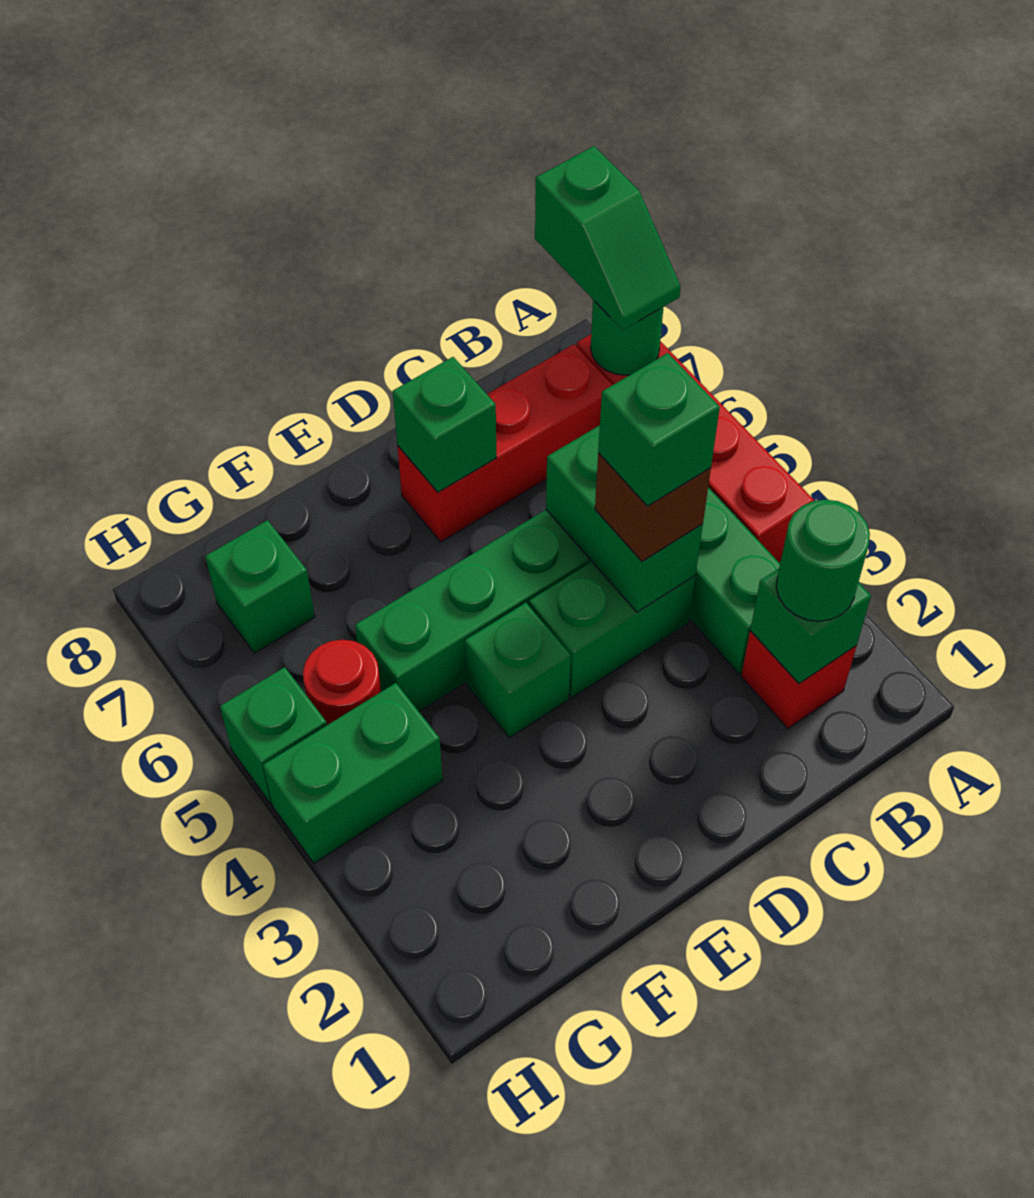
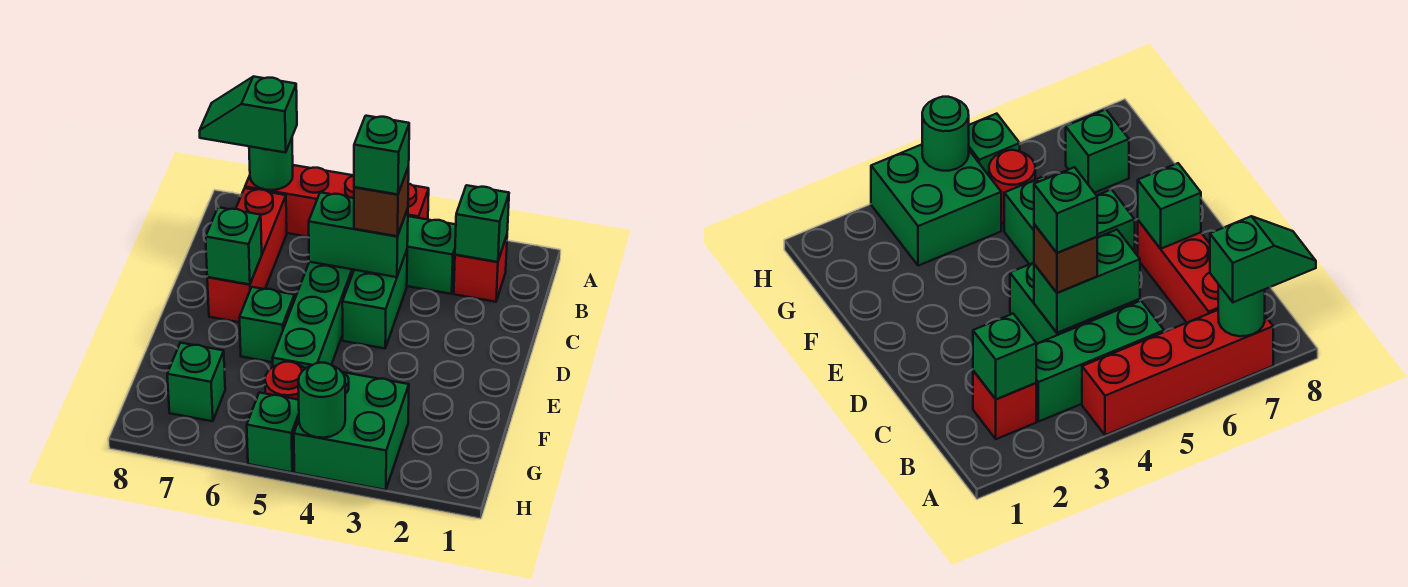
green slope A7:A8 level 3 top 8 -> green slope A7:A8 level 3 top 7
green round brick B2 level 3 -> green round brick H4 level 2
green brick E4 level 1 -> green brick E6 level 1
green brick G4:H4 level 1 -> green brick G3:H4 level 1

